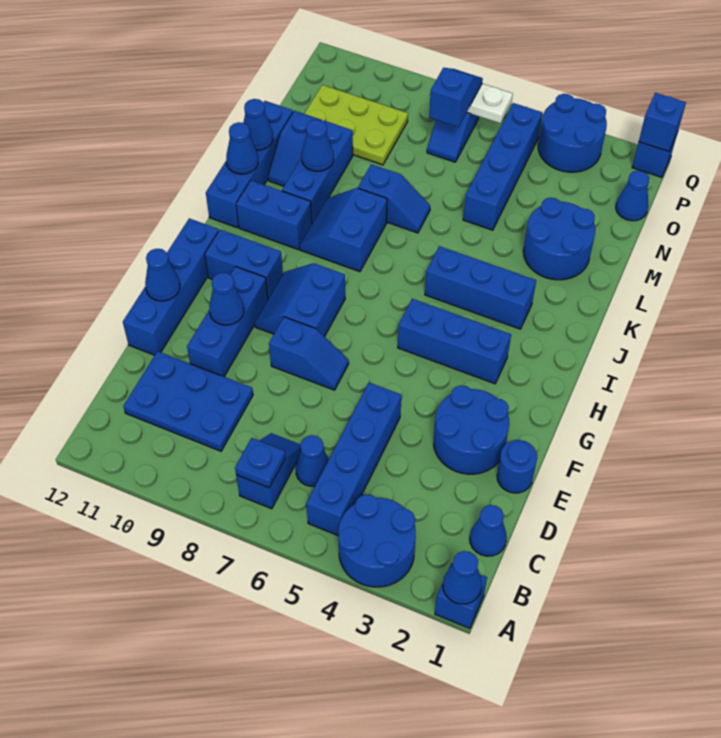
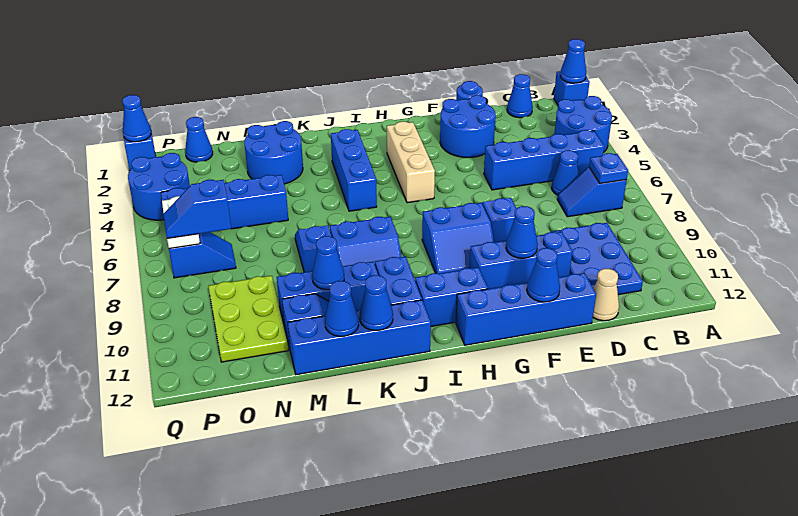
none -> tan cone D12 level 1
blue brick H3:H5 level 1 -> tan brick H3:H5 level 1
blue brick H10:H11 level 1 -> blue brick H11:I11 level 1
blue brick Q1 level 2 -> blue cone Q1 level 2

